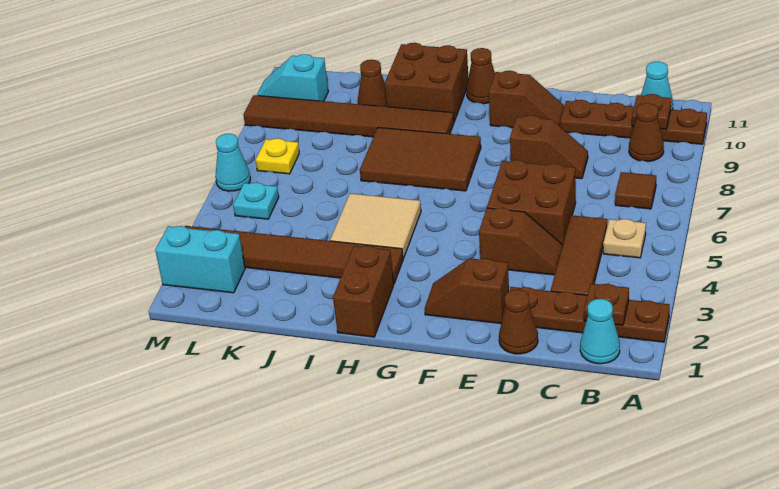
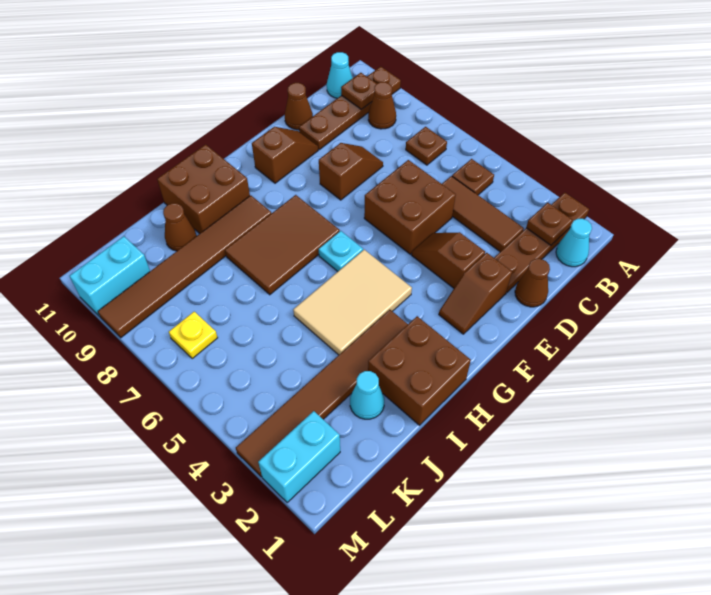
tan plate B5 level 1 -> brown plate B5 level 1
brown tile B7 level 1 -> brown plate B7 level 1
brown slope D4:E4 level 1 top E -> brown slope E3:E4 level 1 top 3
brown cone G11 level 1 -> brown cone D11 level 1
brown brick H1:H2 level 1 -> brown brick H1:I2 level 1
tan tile H4:I5 level 1 -> tan tile G4:I5 level 1
cyan plate L5 level 1 -> cyan plate G6 level 1
cyan slope L10:M10 level 1 top L -> cyan brick L10:M10 level 1
cyan cone M6 level 1 -> cyan cone J2 level 1

